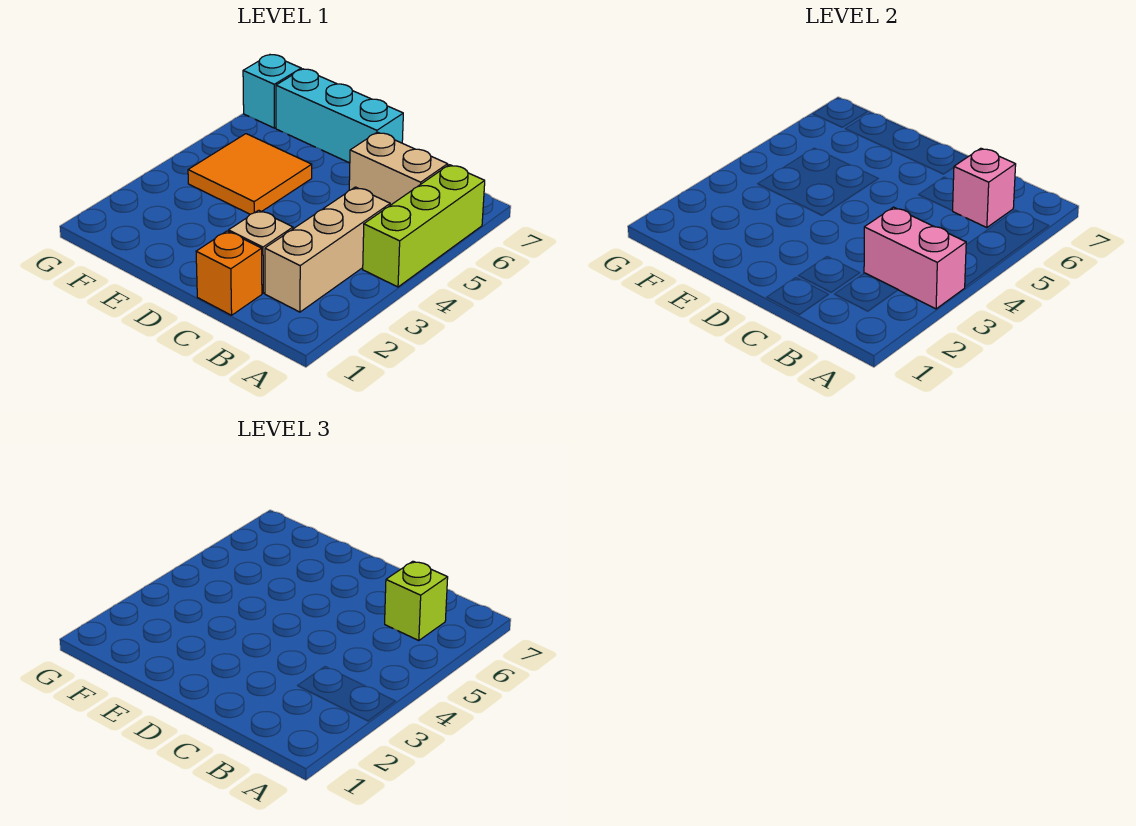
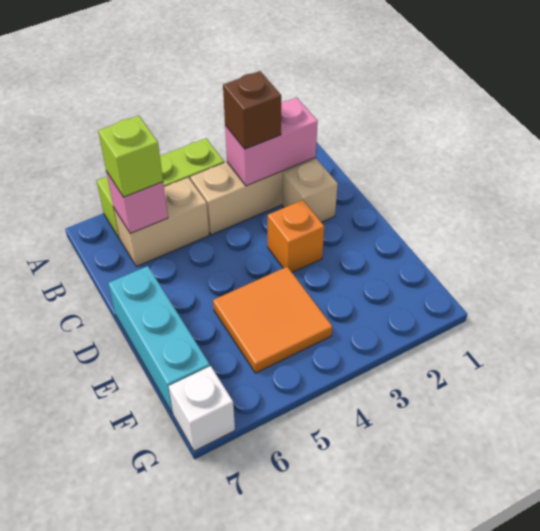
pink brick A3:B3 level 2 -> pink brick B2:B3 level 2
none -> brown brick B3 level 3
tan brick B6:C6 level 1 -> tan brick B5:B6 level 1
orange brick C1 level 1 -> orange brick D3 level 1
cyan brick G7 level 1 -> white brick G7 level 1

